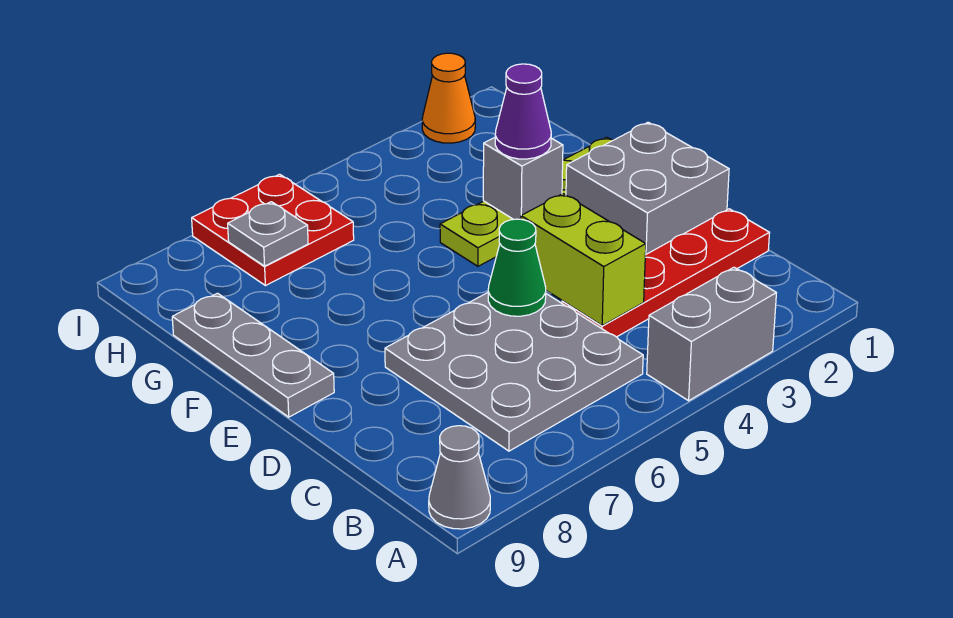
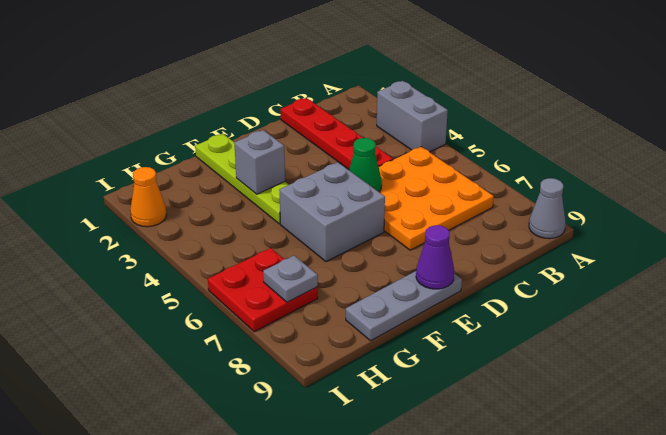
grey plate B5:D7 level 1 -> orange plate B5:D7 level 1
lime brick C4:D4 level 2 -> none
grey brick D1:E2 level 1 -> grey brick E5:F6 level 1
purple cone F3 level 3 -> purple cone E9 level 2

